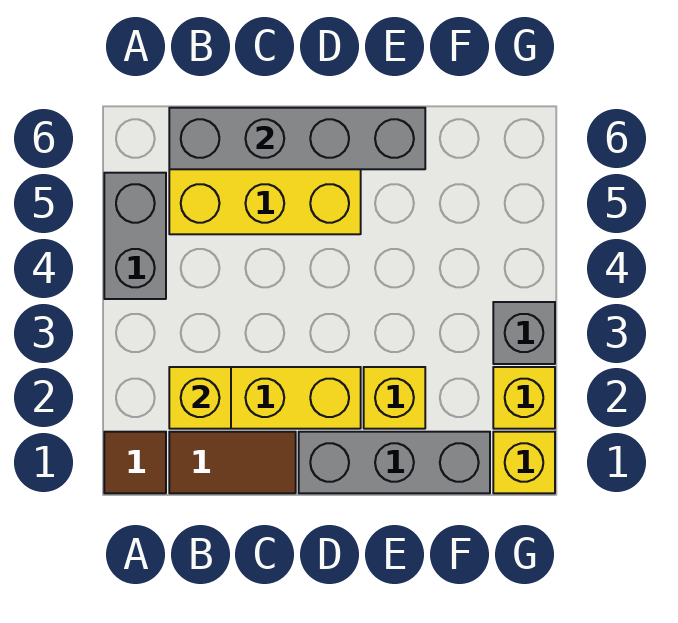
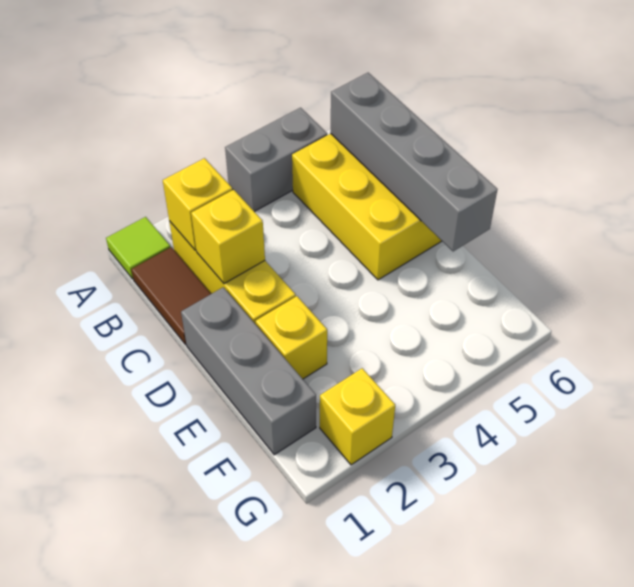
brown tile A1 level 1 -> lime tile A1 level 1
yellow brick G1 level 1 -> yellow brick C2 level 2
grey brick G3 level 1 -> none

